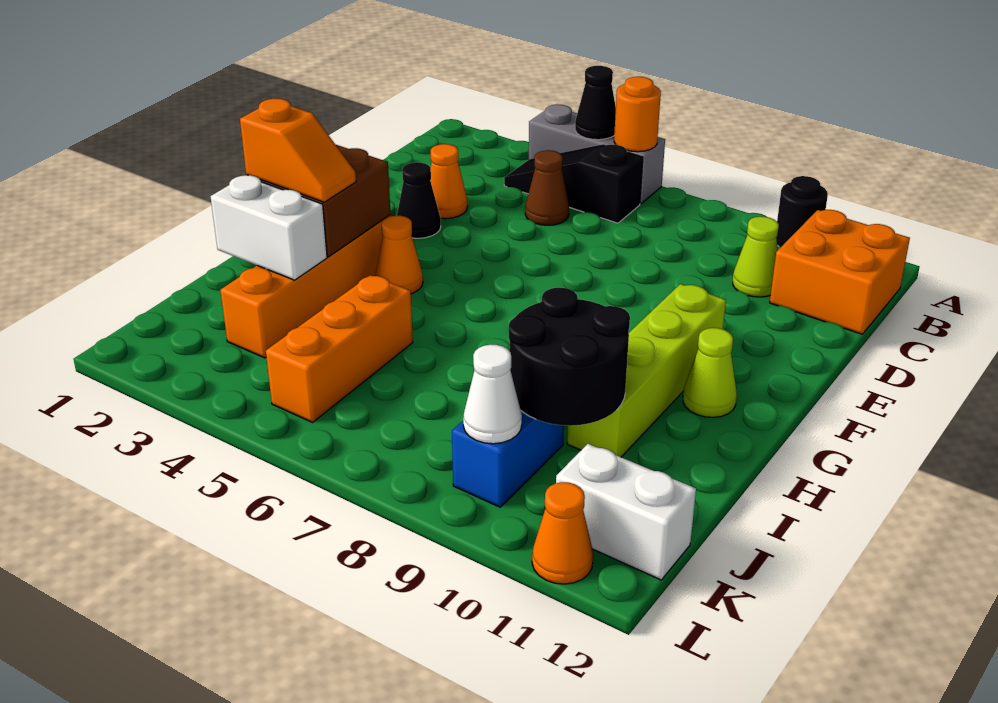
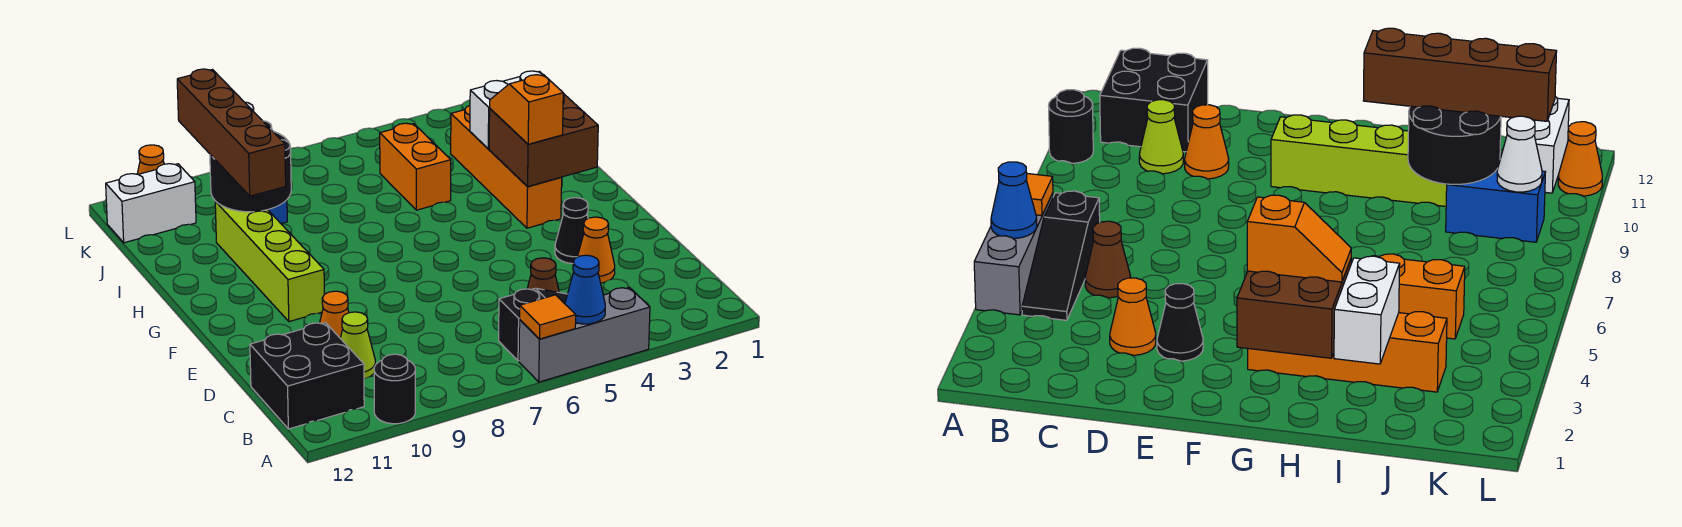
black cone A5 level 2 -> blue cone A5 level 2
orange round brick A6 level 2 -> orange tile A6 level 2
orange brick B11:C12 level 1 -> black brick B11:C12 level 1
orange cone G4 level 1 -> orange cone D10 level 1
lime cone G11 level 1 -> none
orange slope H2:H3 level 3 top 2 -> orange slope G3:H3 level 3 top G
none -> brown brick H10:K10 level 3
orange brick I5:K5 level 1 -> orange brick I5:J5 level 1

